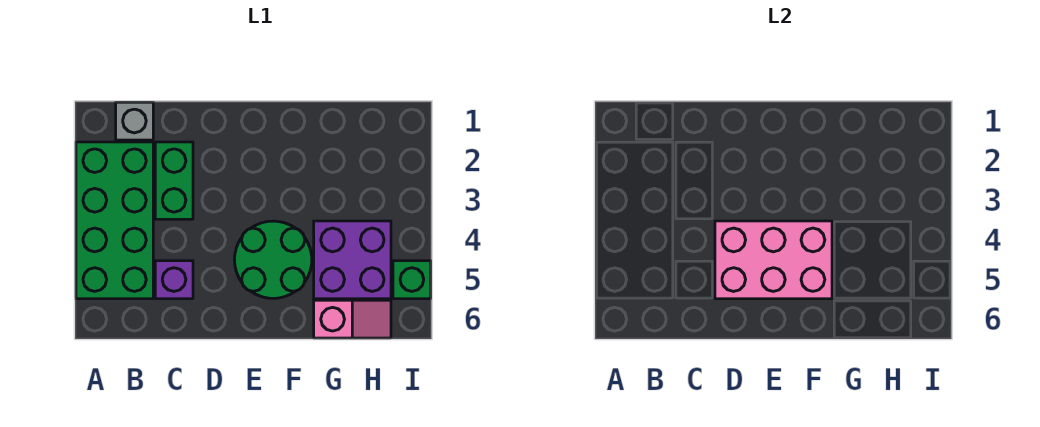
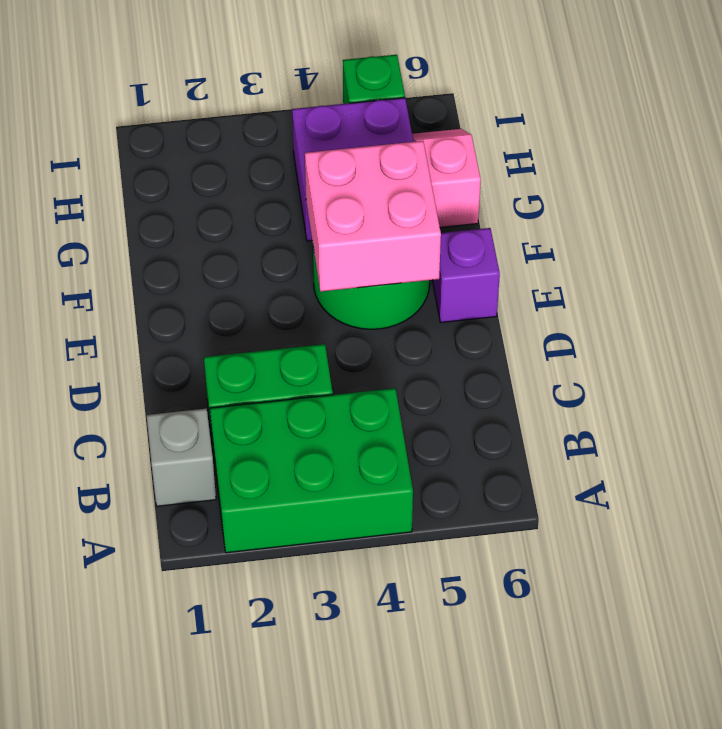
green brick A2:B5 level 1 -> green brick A2:B4 level 1
purple brick C5 level 1 -> purple brick E6 level 1
pink brick D4:F5 level 2 -> pink brick E4:F5 level 2

